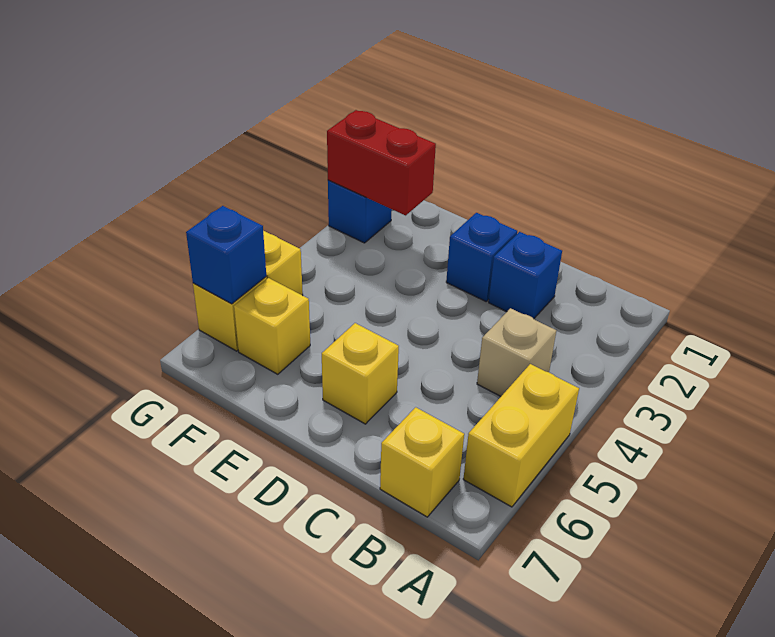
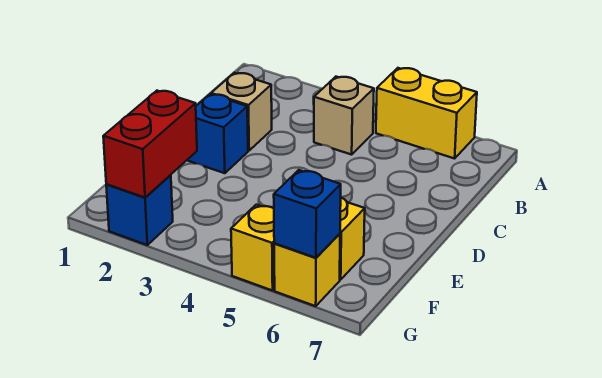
yellow brick B7 level 1 -> none
blue brick C2 level 1 -> tan brick C2 level 1
yellow brick D6 level 1 -> none

